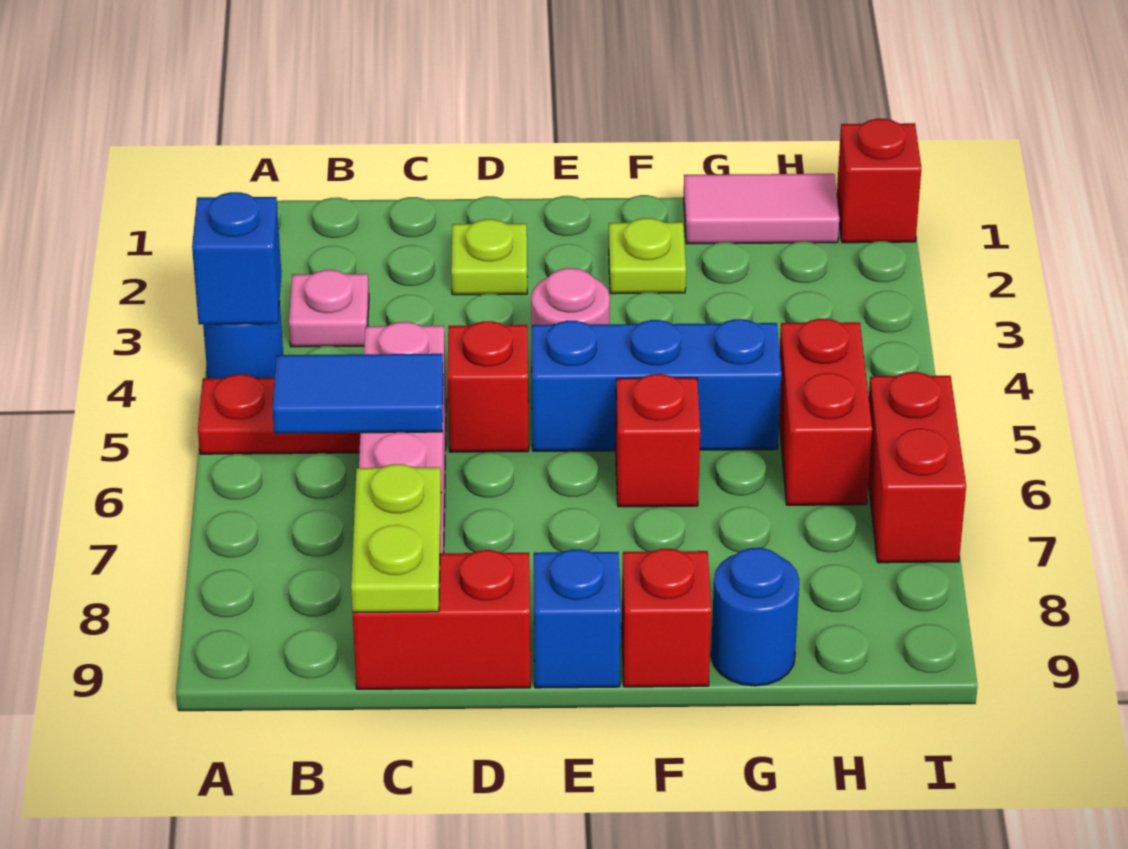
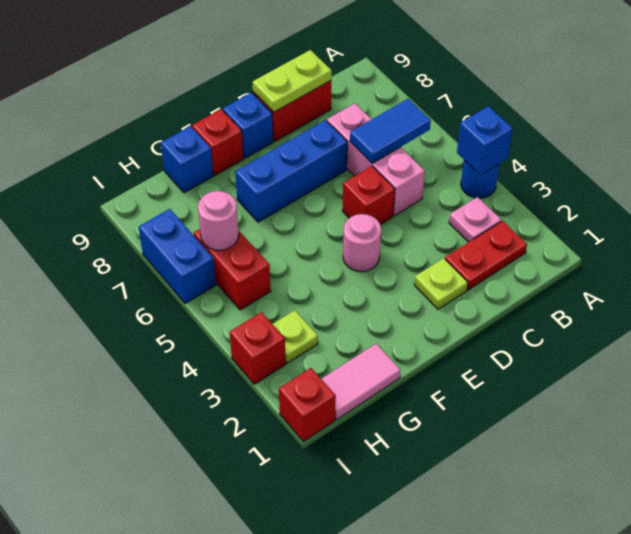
red plate A5:B5 level 1 -> red plate B2:C2 level 1
lime plate C8:C9 level 2 -> lime plate C9:D9 level 2
blue brick E5:G5 level 1 -> blue brick D7:F7 level 1
lime plate F2 level 1 -> lime plate H3 level 1
red brick F6 level 1 -> red brick I3 level 1
blue round brick G9 level 1 -> blue brick G9 level 1
none -> pink round brick H6 level 2
red brick I6:I7 level 1 -> blue brick I6:I7 level 1

